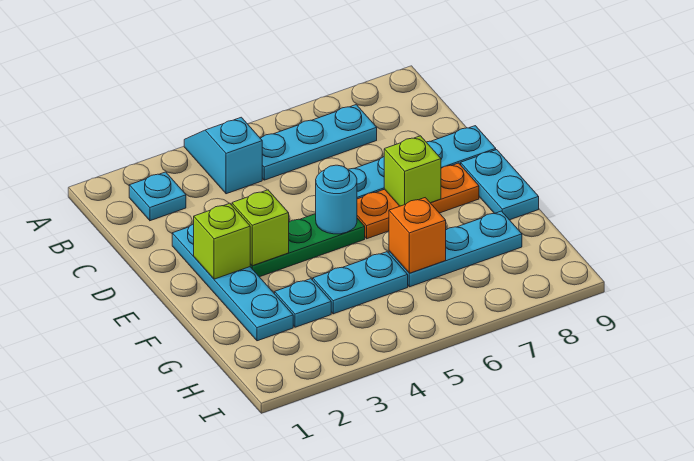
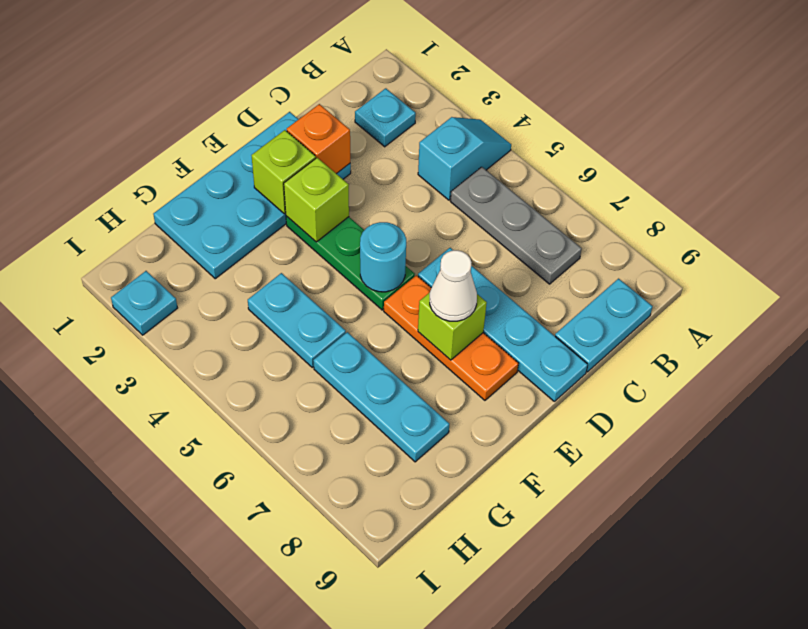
cyan plate B5:B7 level 1 -> grey plate B5:B7 level 1
cyan plate D2:G2 level 1 -> cyan plate D1:G2 level 1
none -> white cone E7 level 3
cyan plate E9:F9 level 1 -> cyan plate B9:C9 level 1
cyan plate G3 level 1 -> cyan plate I2 level 1
orange brick G6 level 2 -> orange brick D2 level 2

